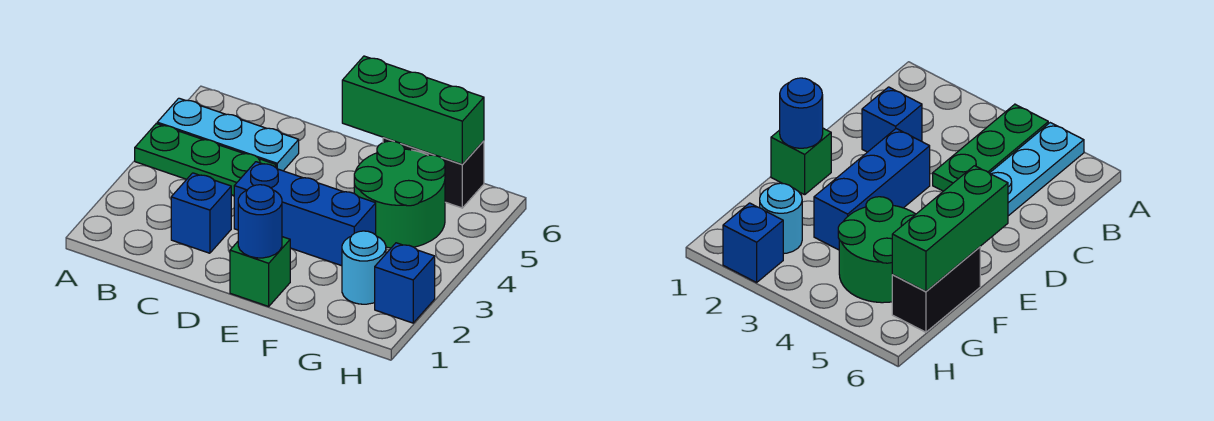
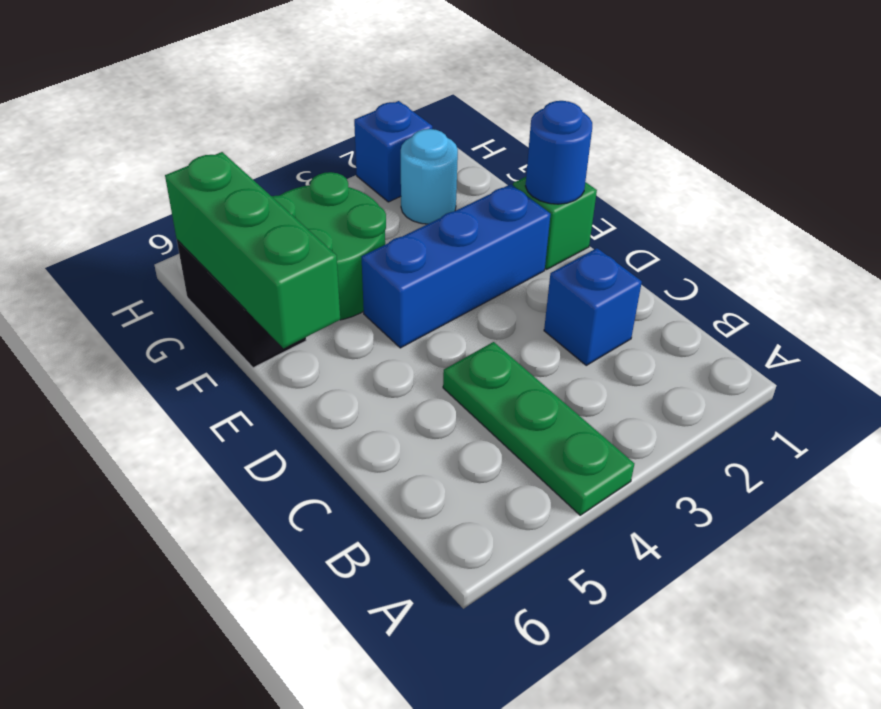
cyan plate A5:C5 level 1 -> none
blue brick D3:F3 level 1 -> blue brick E2:E4 level 1

